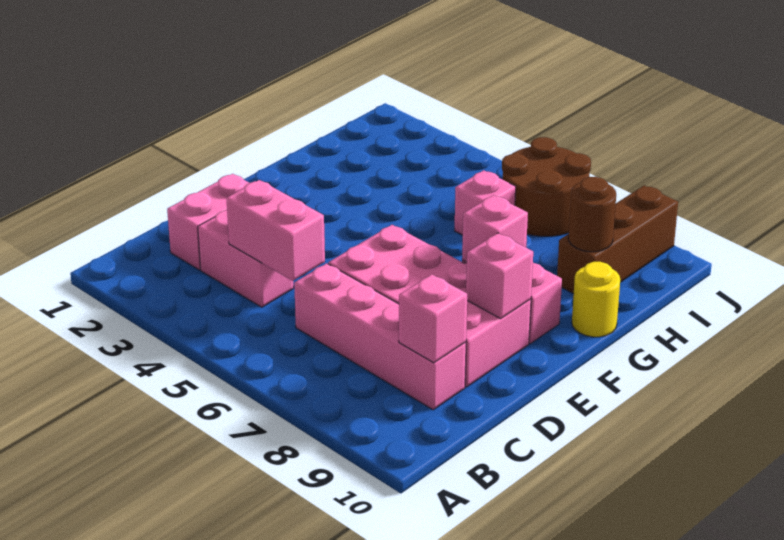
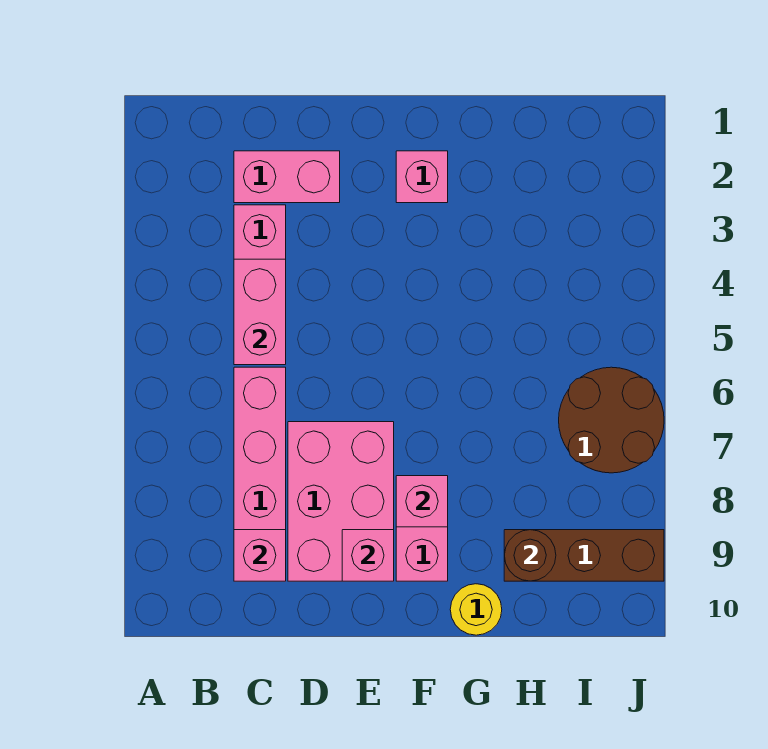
pink brick D6:E9 level 1 -> pink brick D7:E9 level 1
pink brick H6 level 1 -> pink brick F2 level 1

